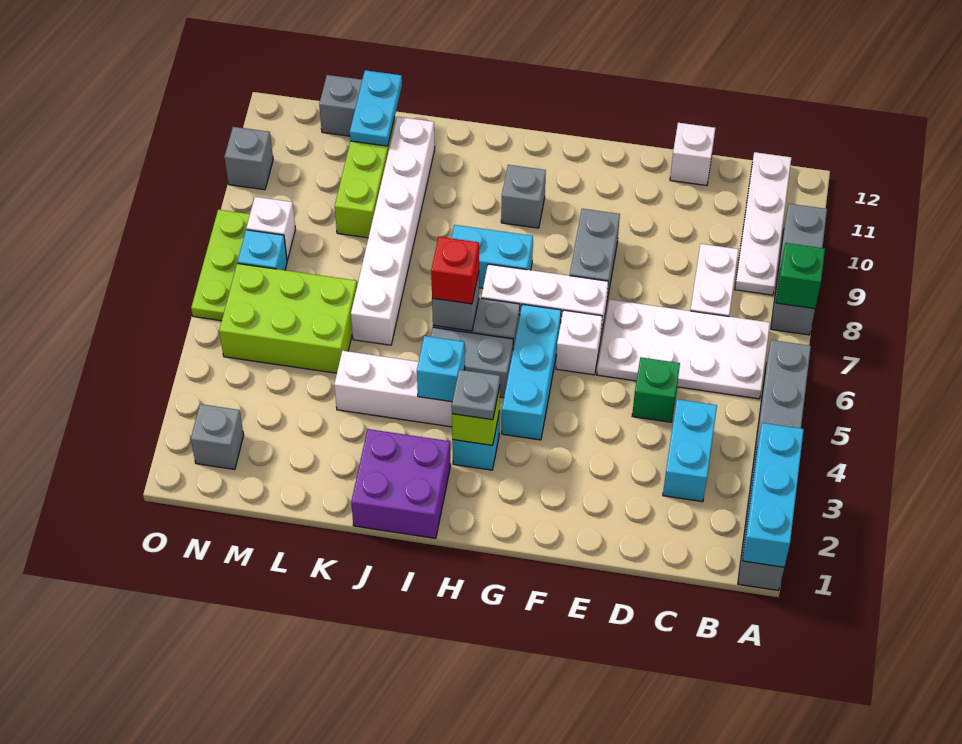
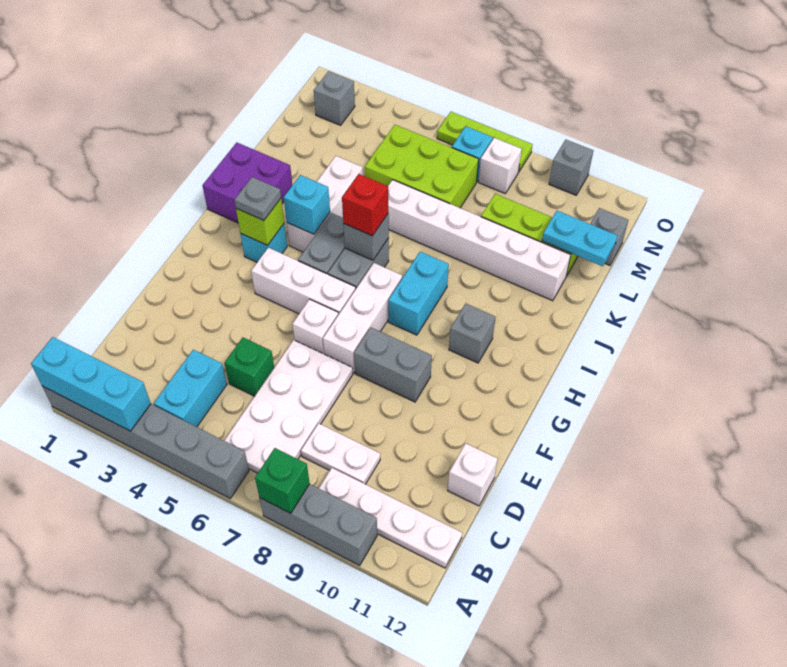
cyan brick C3:C4 level 1 -> cyan brick B4:C4 level 1
cyan brick G4:G6 level 1 -> white brick G4:G6 level 1
lime brick L5:N6 level 1 -> lime brick L5:M7 level 1

